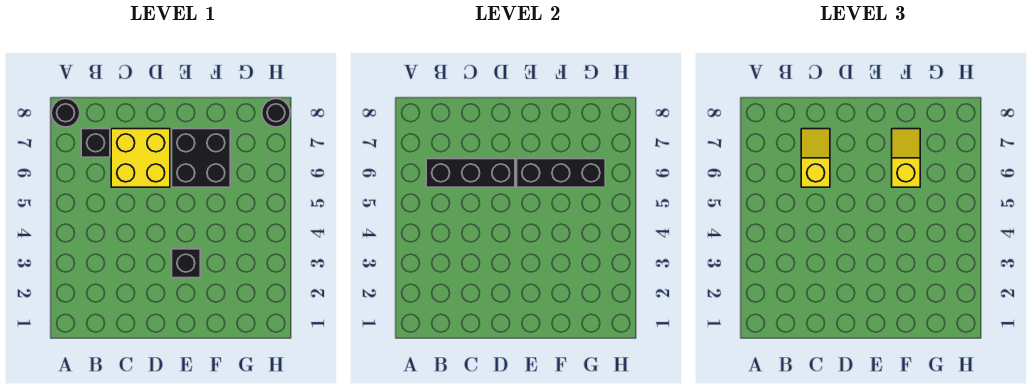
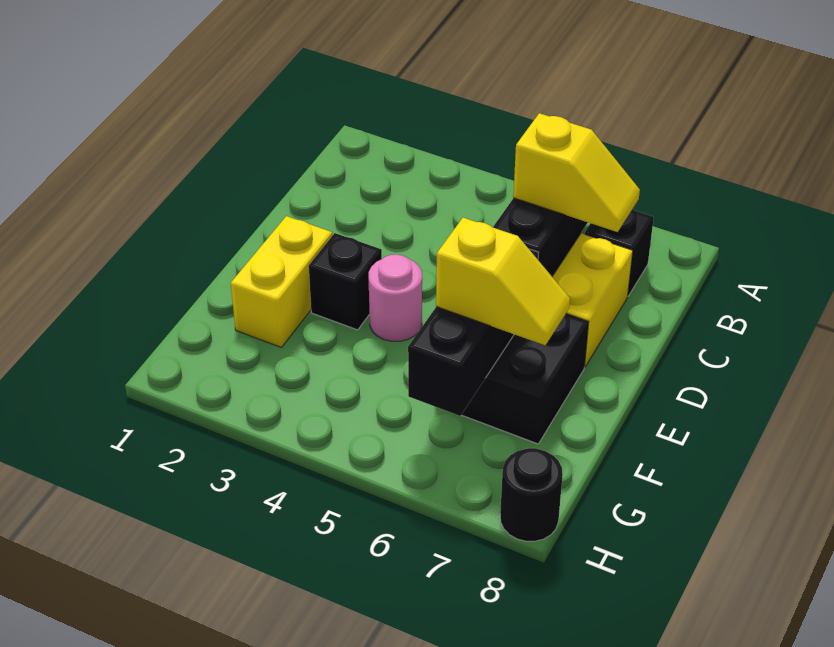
black round brick A8 level 1 -> none
none -> yellow brick E2:F2 level 1
none -> pink round brick E4 level 1

